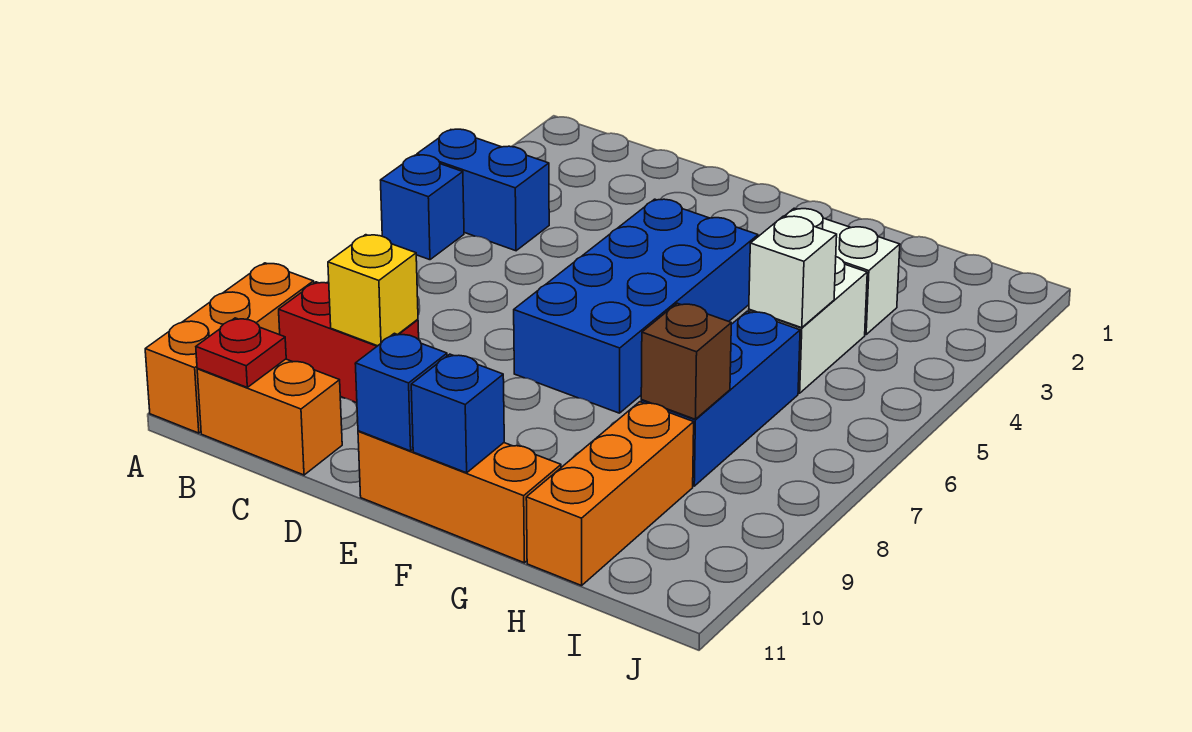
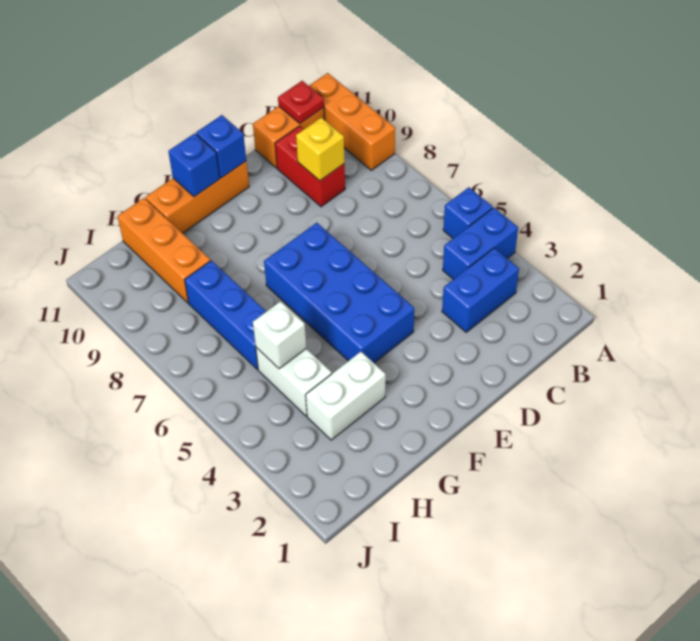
none -> blue brick B3:C3 level 1
red brick B9:C9 level 1 -> red brick C9:C10 level 1
brown brick H8 level 2 -> none

